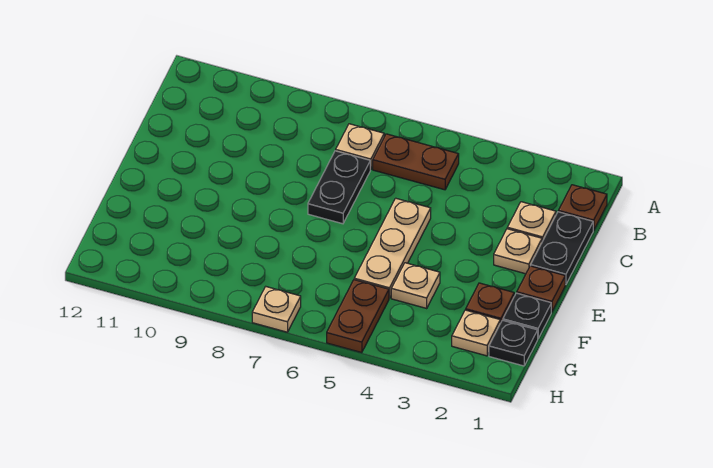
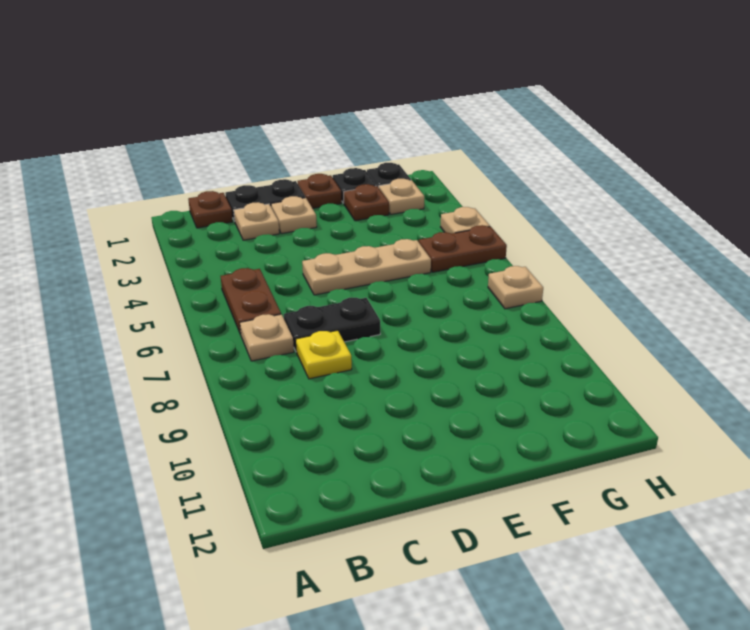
none -> yellow plate C8 level 1
tan plate F4 level 1 -> tan plate H4 level 1

